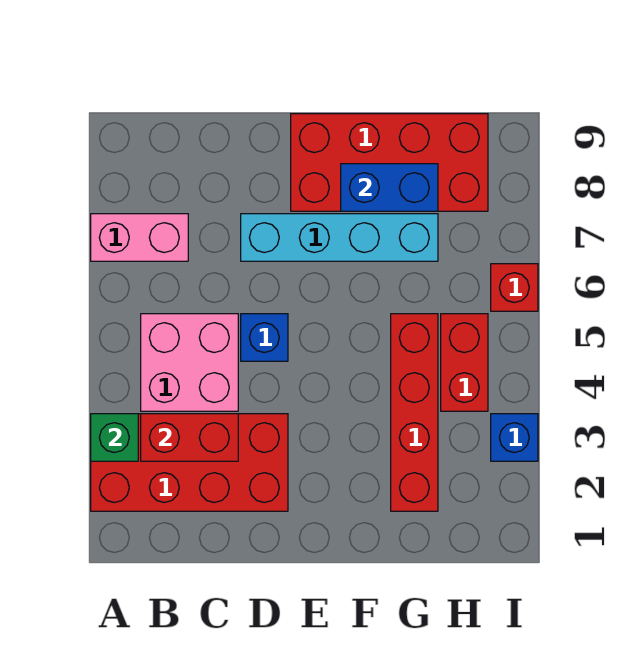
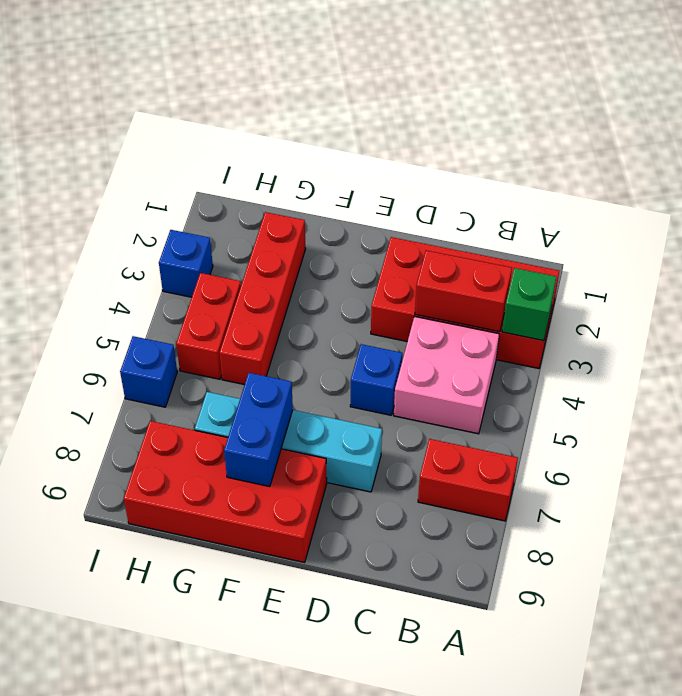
pink brick A7:B7 level 1 -> red brick A7:B7 level 1
blue brick F8:G8 level 2 -> blue brick F7:F8 level 2
red brick I6 level 1 -> blue brick I6 level 1

